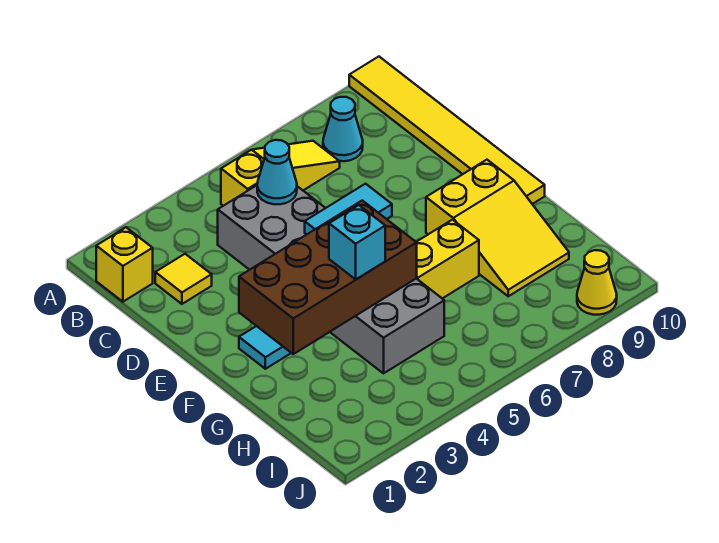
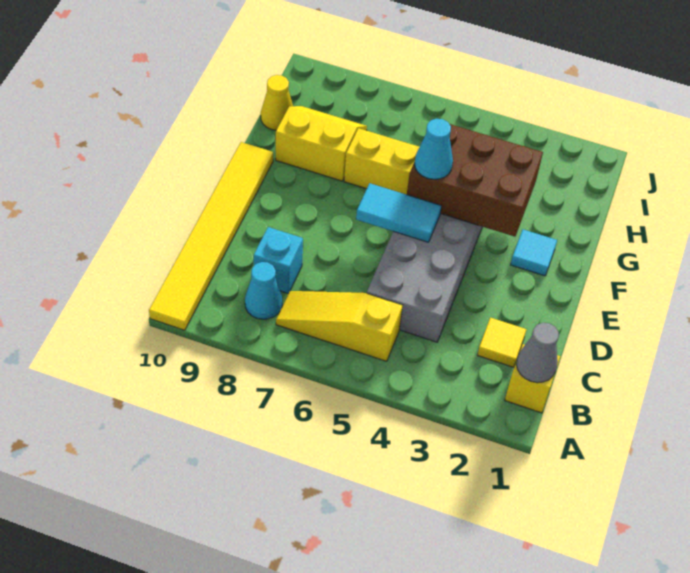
none -> grey cone B1 level 2
cyan cone C5 level 2 -> cyan cone F5 level 3
brown brick F2:G5 level 2 -> brown brick F3:G5 level 2
yellow slope F8:H9 level 1 top F -> yellow slope G8:H9 level 1 top G
cyan brick G4 level 3 -> cyan brick C8 level 1
yellow cone J9 level 1 -> yellow cone H10 level 1

